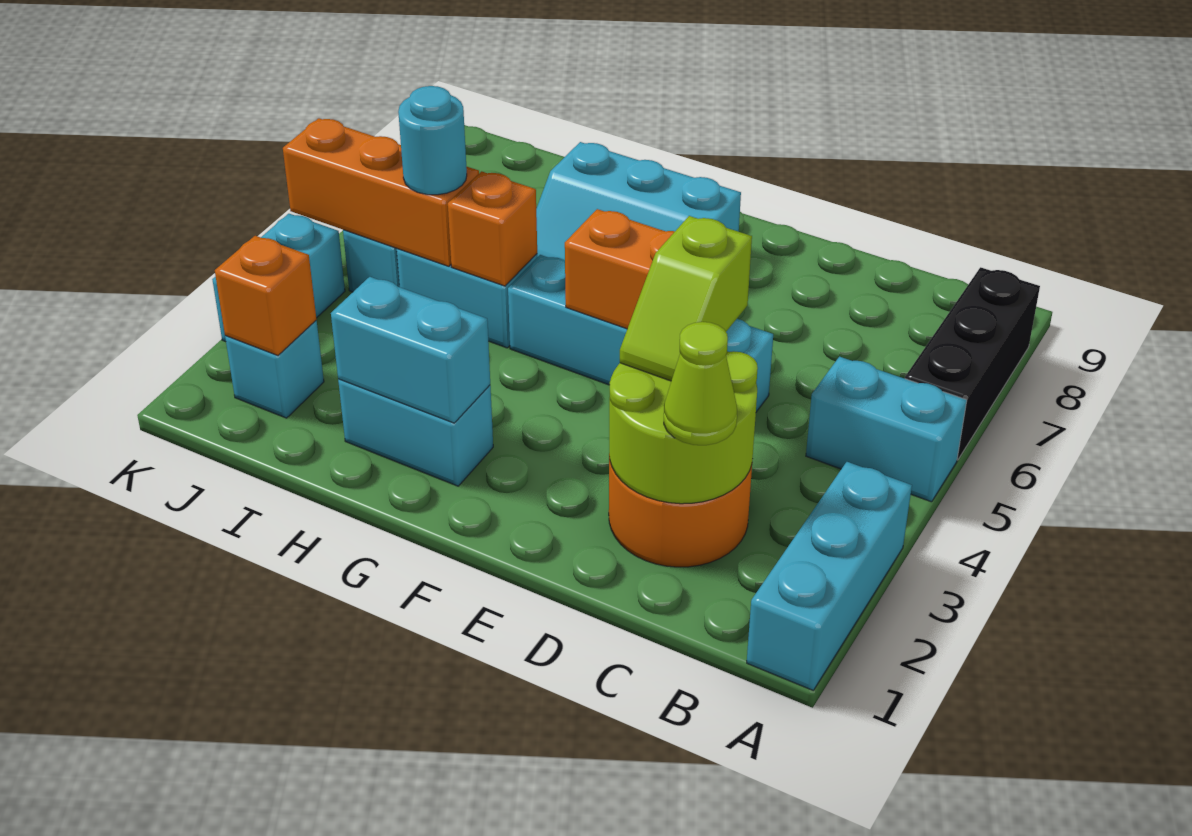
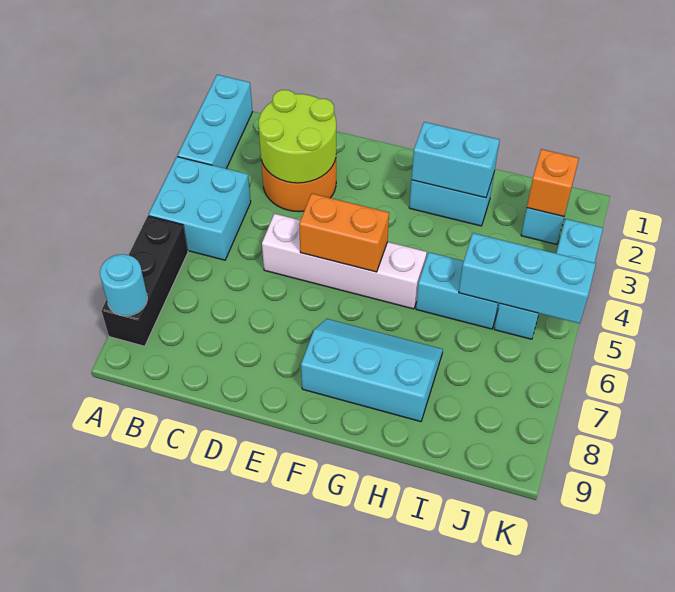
cyan brick A5:B5 level 1 -> cyan brick A4:B5 level 1
lime cone C2 level 3 -> none
lime slope D3:D4 level 3 top 4 -> none
cyan brick D5:G5 level 1 -> white brick D5:G5 level 1
orange brick H5 level 2 -> none
orange brick I5:K5 level 2 -> cyan brick I5:K5 level 2
cyan round brick I5 level 3 -> cyan round brick A8 level 2

